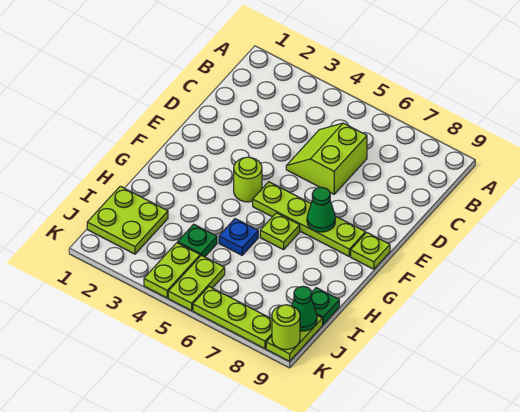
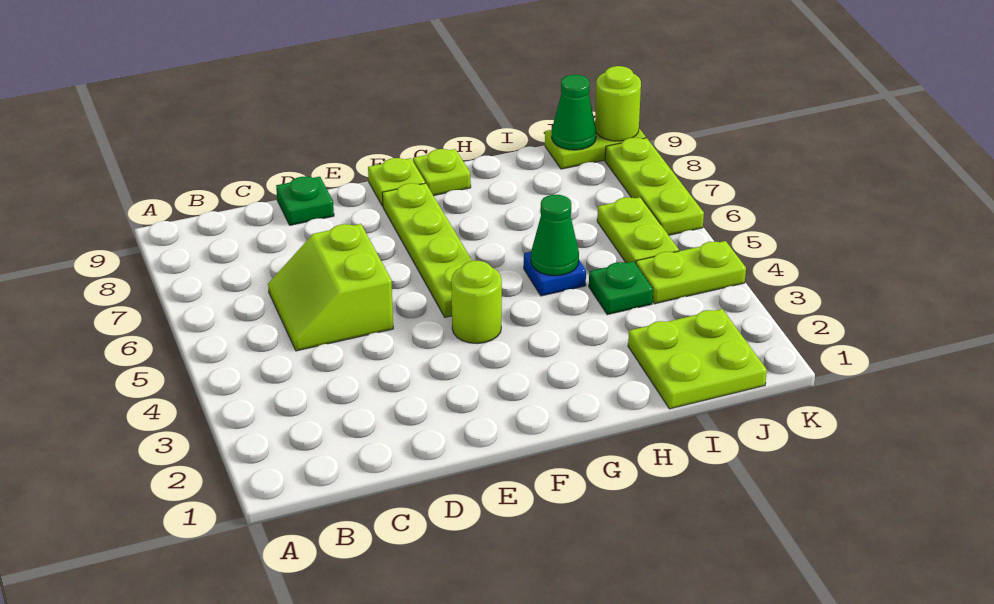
lime slope C5:D6 level 1 top 6 -> lime slope C5:D6 level 1 top D
green cone F7 level 2 -> green cone H5 level 2
lime plate G6 level 1 -> lime plate G9 level 1
green plate I9 level 1 -> green plate D9 level 1
lime plate J5:K5 level 1 -> lime plate J5:J6 level 1

